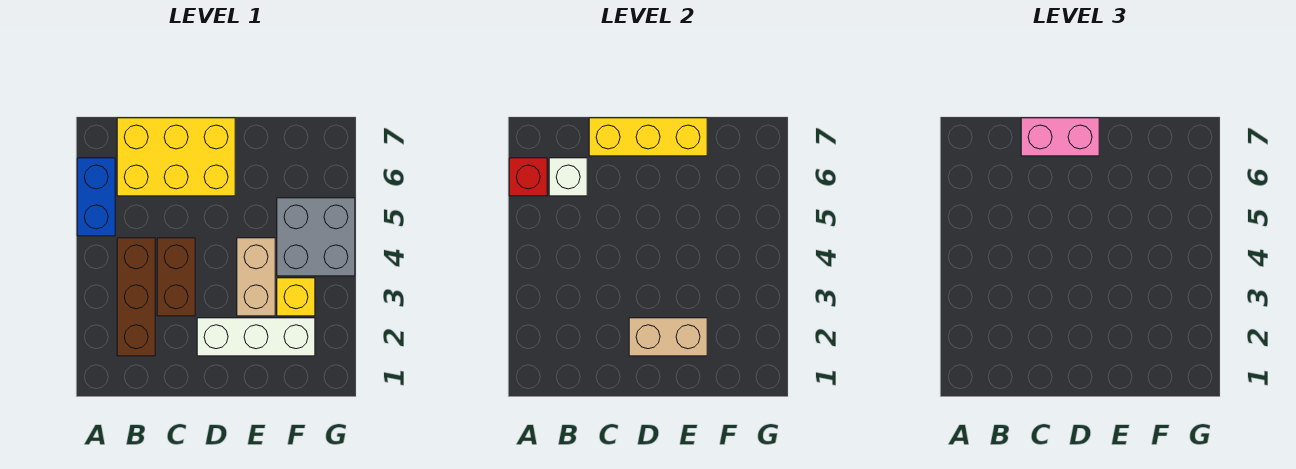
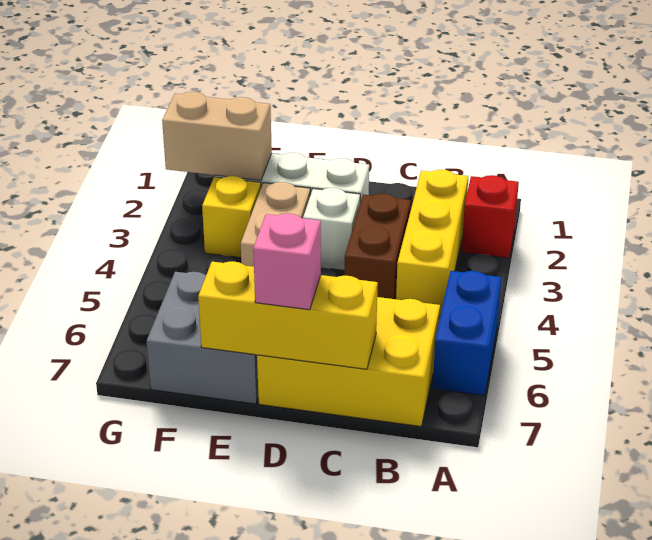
red brick A6 level 2 -> red brick A2 level 1
brown brick B2:B4 level 1 -> yellow brick B2:B4 level 1
white brick B6 level 2 -> white brick D3 level 1
pink brick C7:D7 level 3 -> pink brick D7 level 3
tan brick D2:E2 level 2 -> tan brick F2:G2 level 2
grey brick F4:G5 level 1 -> grey brick E6:F7 level 1

